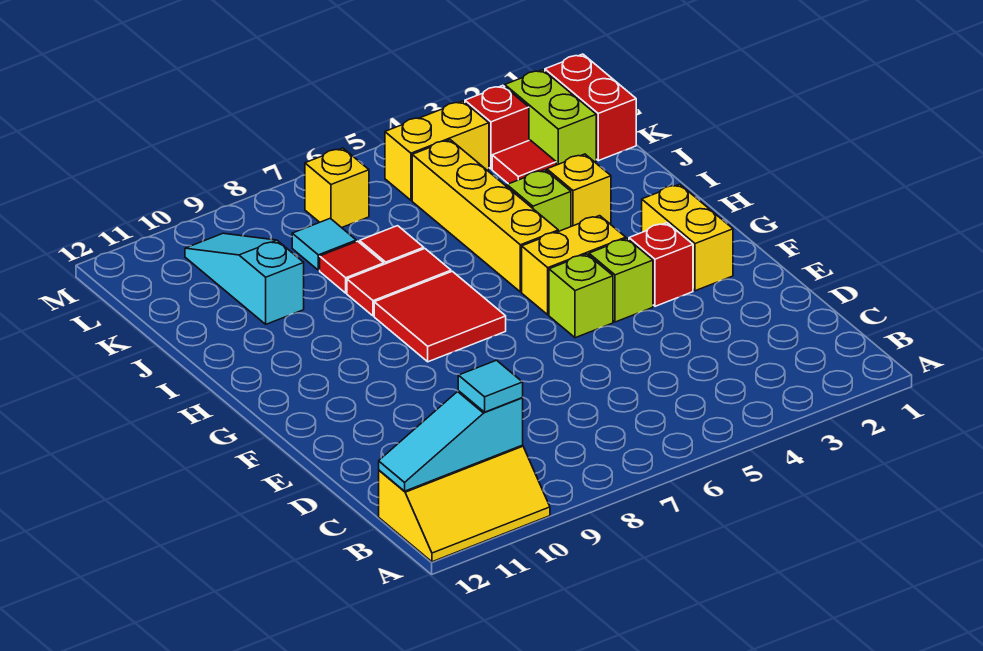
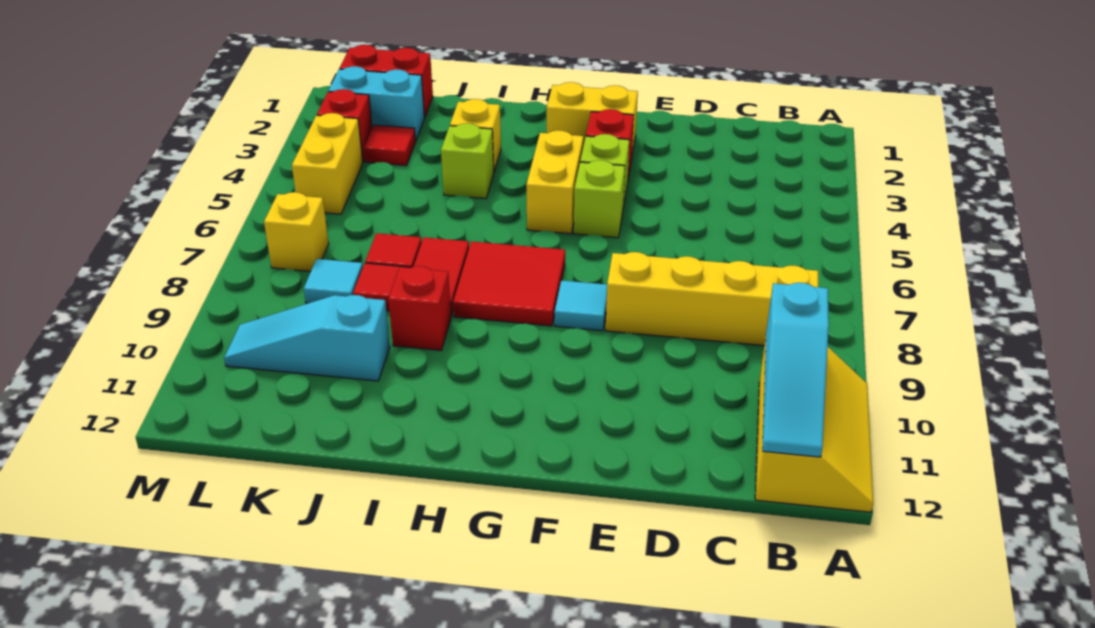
cyan tile B10 level 3 -> cyan tile F8 level 1
yellow brick H5:K5 level 1 -> yellow brick B8:E8 level 1
none -> red brick I9 level 1
lime brick K2:L2 level 1 -> cyan brick K2:L2 level 1

